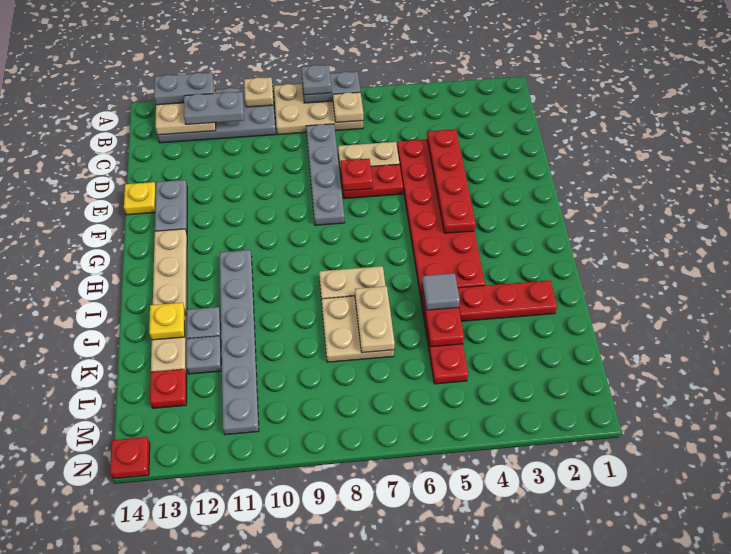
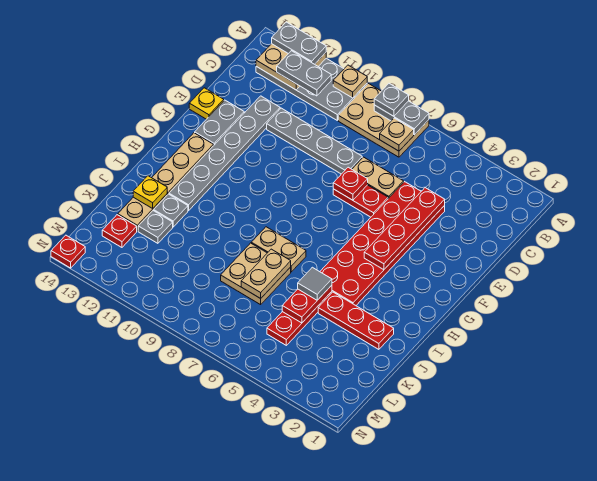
grey plate C8:F8 level 1 -> grey plate D8:D11 level 1
grey plate H11:M11 level 1 -> grey plate D12:I12 level 1

